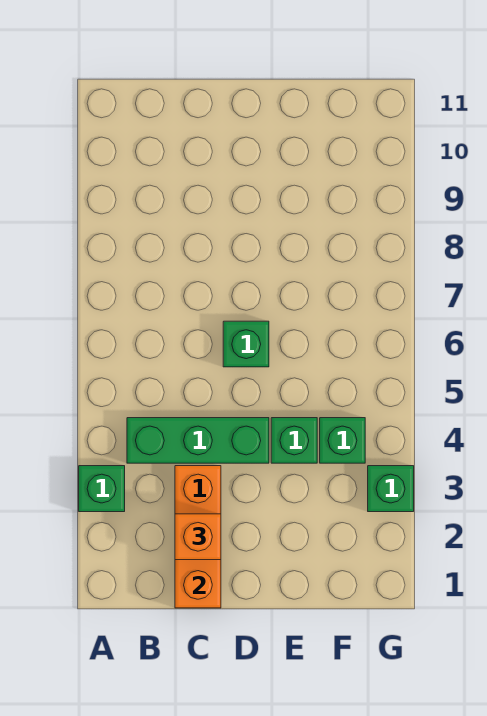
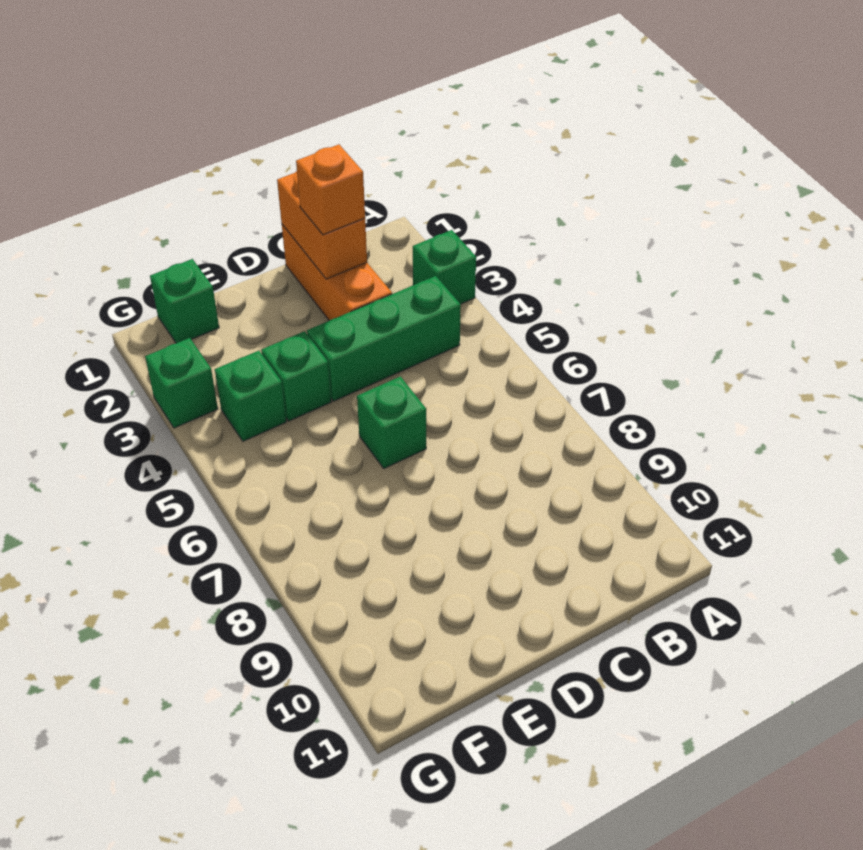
none -> green brick F1 level 1

